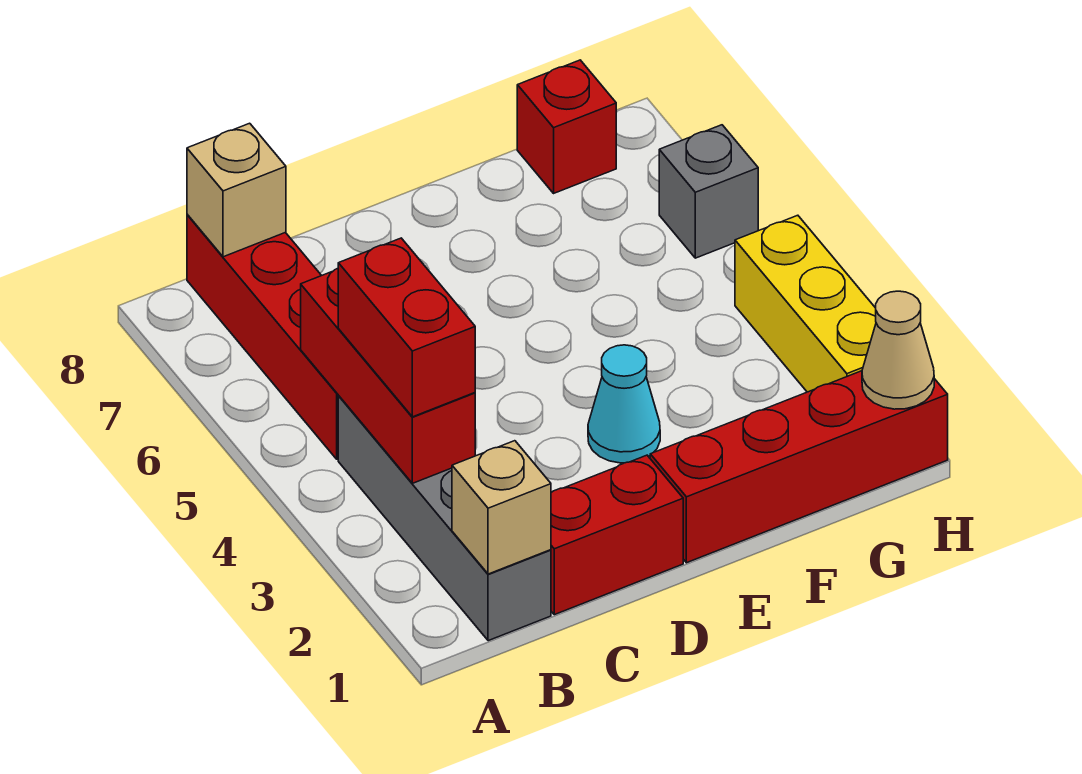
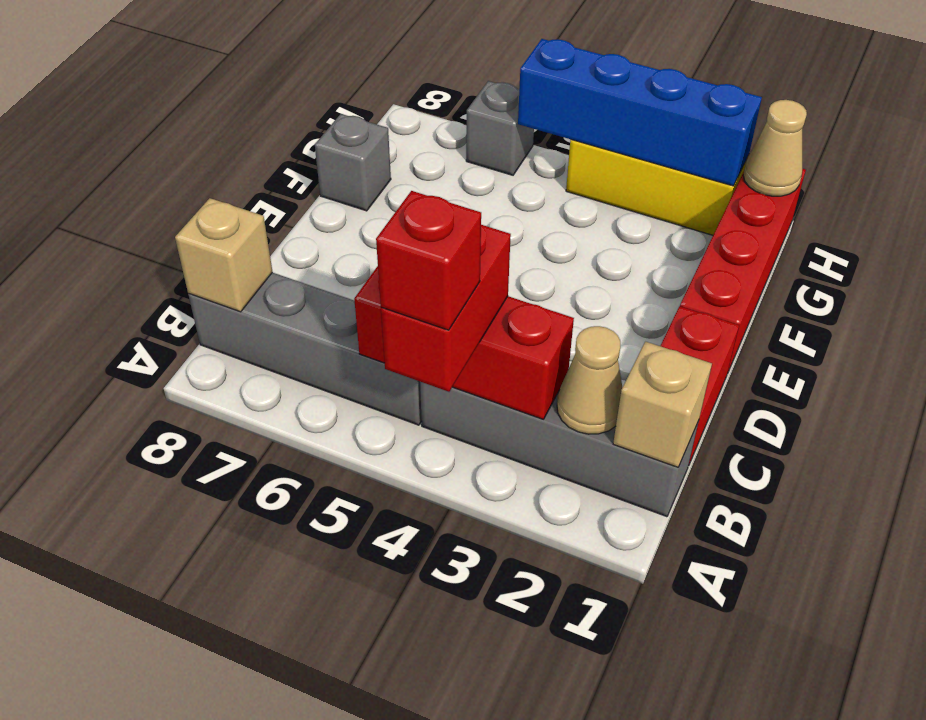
none -> tan cone B2 level 2
red brick B3:B4 level 3 -> red brick A4:B4 level 3
red brick B5:B8 level 1 -> grey brick B5:B8 level 1
cyan cone E3 level 1 -> none
none -> grey brick F8 level 1
red brick G8 level 1 -> red brick A4 level 4
none -> blue brick H2:H5 level 2

